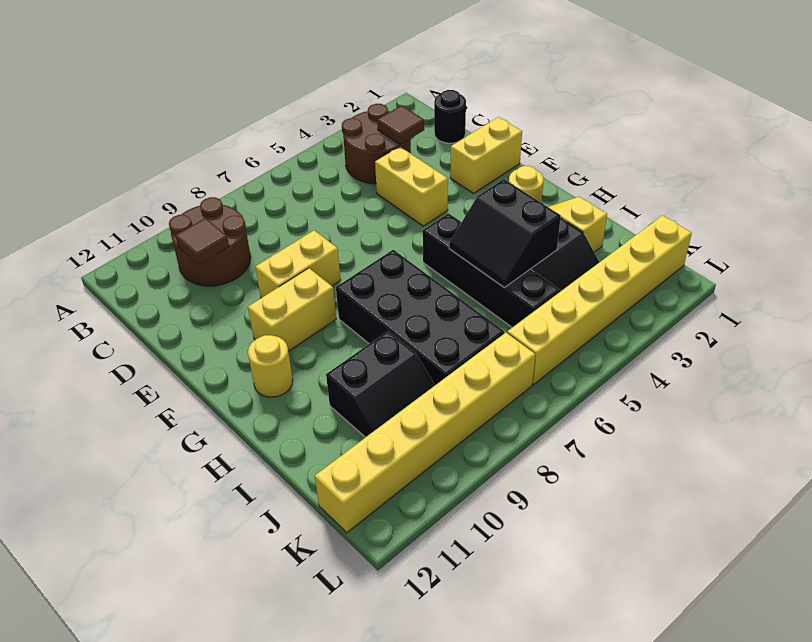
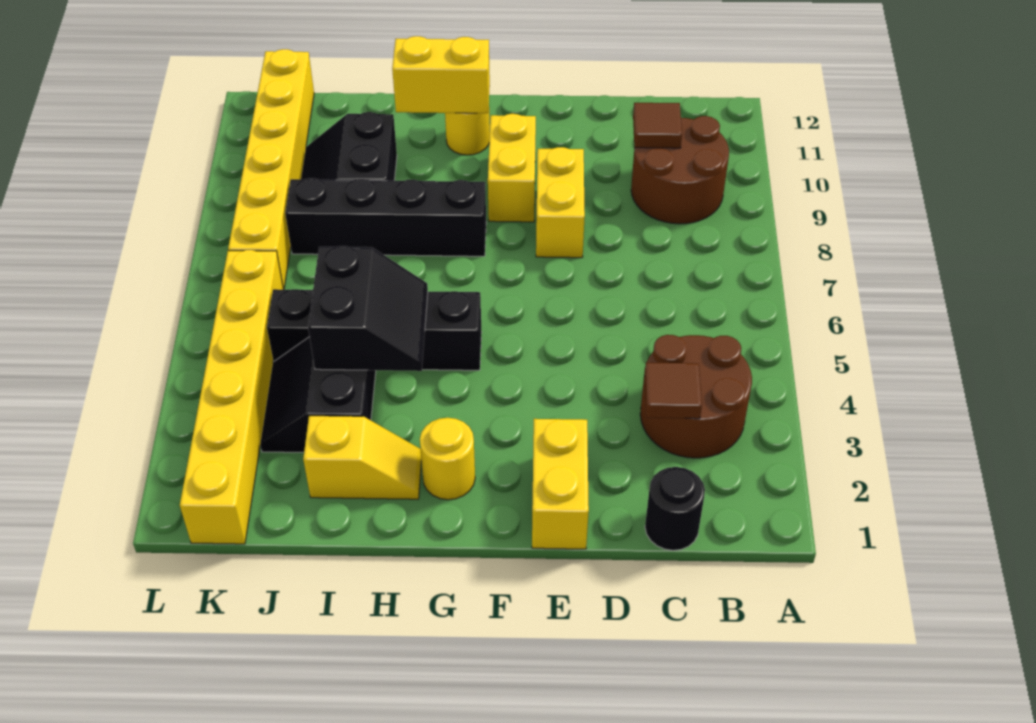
yellow brick D4:E4 level 1 -> yellow brick G11:H11 level 2
black brick G7:J8 level 1 -> black brick G8:J8 level 1
black slope H4:I5 level 2 top 4 -> black slope H4:I5 level 2 top I

